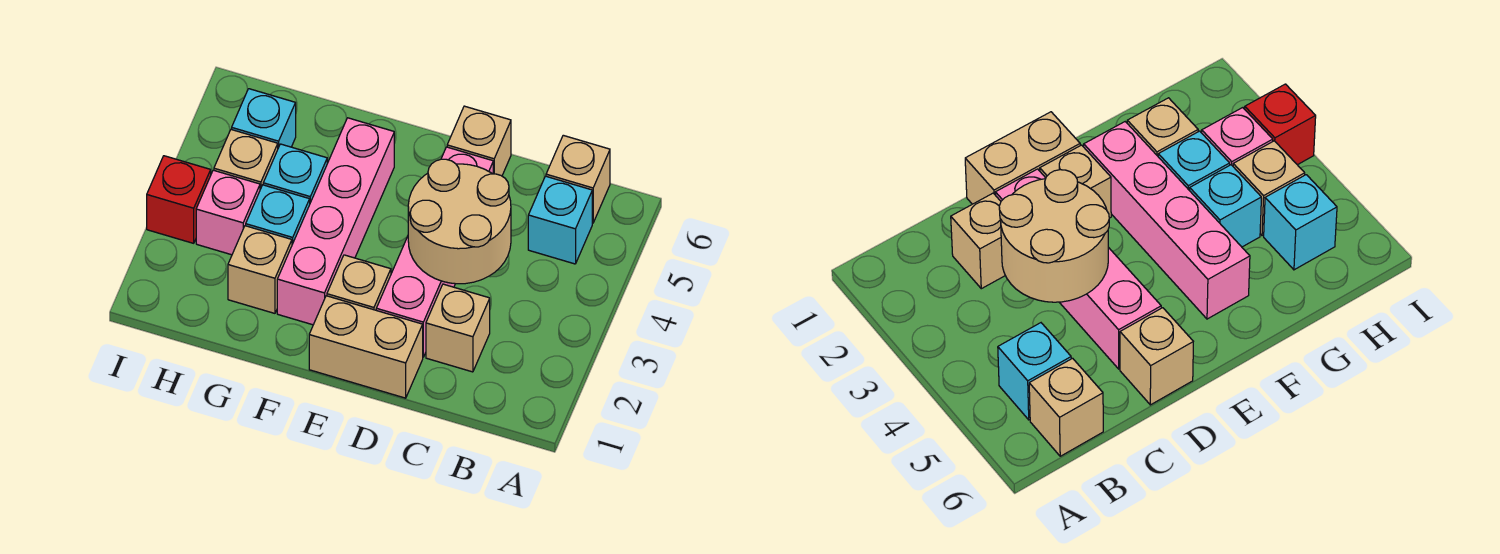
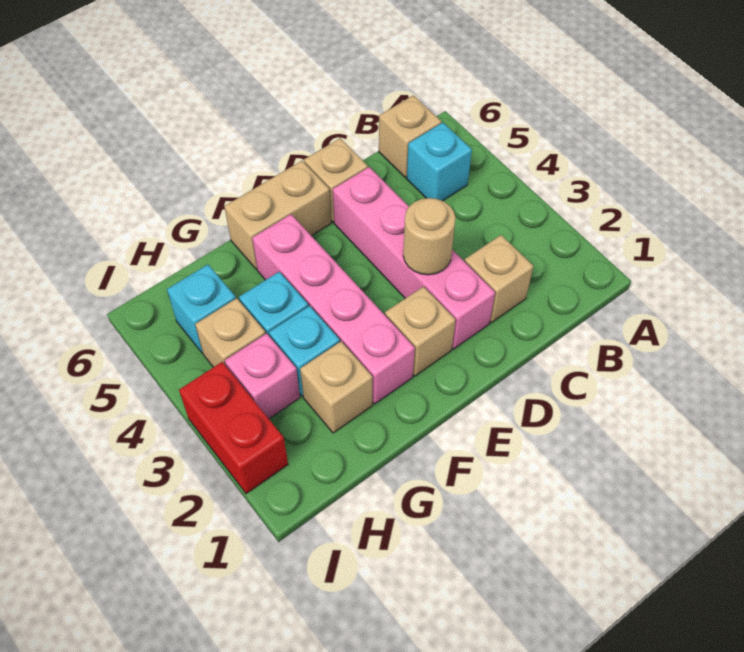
tan round brick C3:D4 level 2 -> tan round brick D3 level 2
tan brick D1:E1 level 1 -> tan brick E6:F6 level 1
red brick I3 level 1 -> red brick I2:I3 level 1

